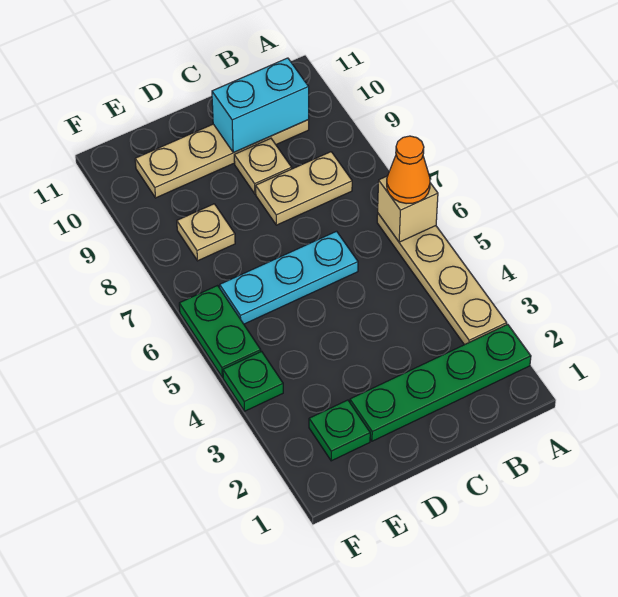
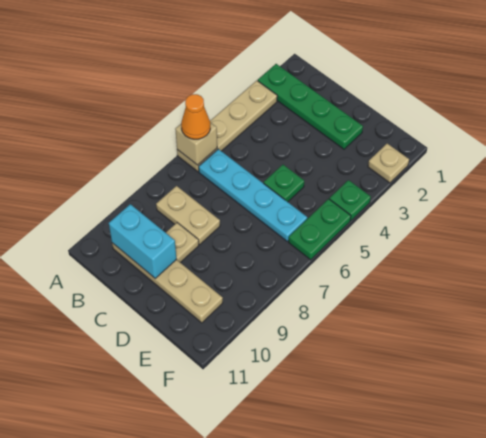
cyan plate C6:E6 level 1 -> cyan plate B6:E6 level 1
green plate E2 level 1 -> green plate D5 level 1
tan plate E8 level 1 -> tan plate F2 level 1

